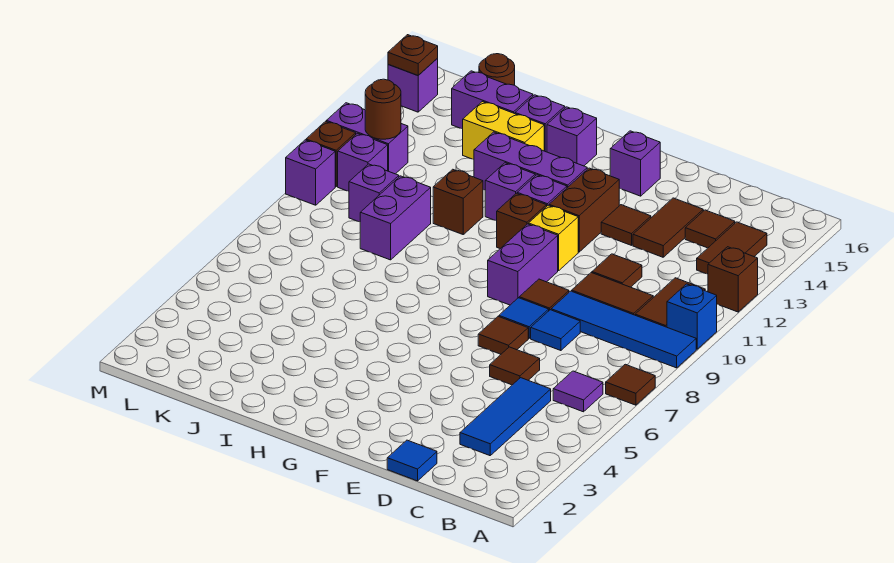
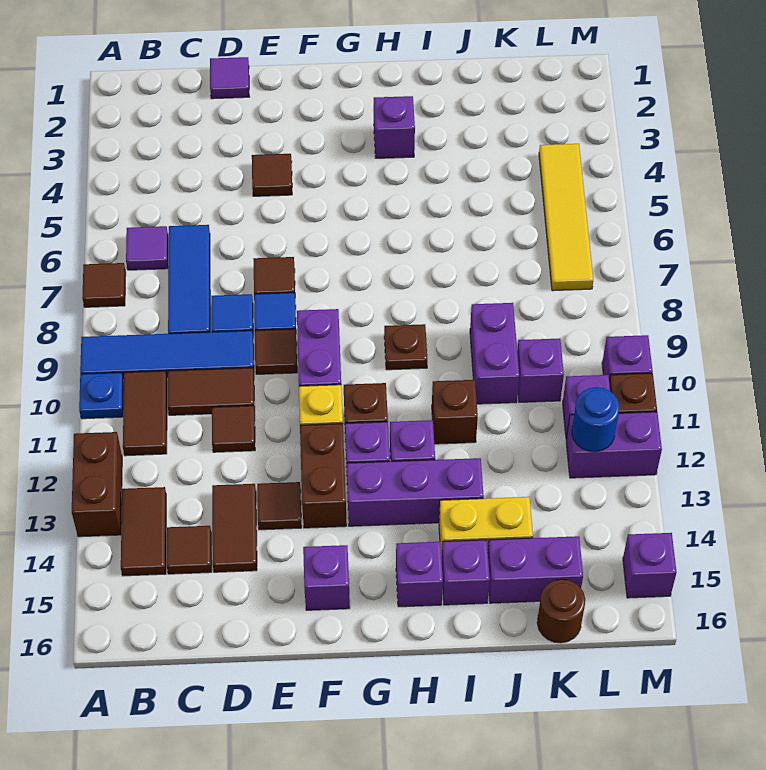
blue brick A10 level 1 -> blue plate A10 level 1
brown brick A12 level 1 -> brown brick A12:A13 level 1
blue tile C3:C5 level 1 -> blue tile C6:C8 level 1
blue tile D1 level 1 -> purple tile D1 level 1
brown tile D6 level 1 -> brown tile E4 level 1
none -> purple brick H3 level 1
none -> yellow tile L4:L7 level 1
brown round brick L12 level 2 -> blue round brick L12 level 2
brown plate M15 level 2 -> brown plate H9 level 1

